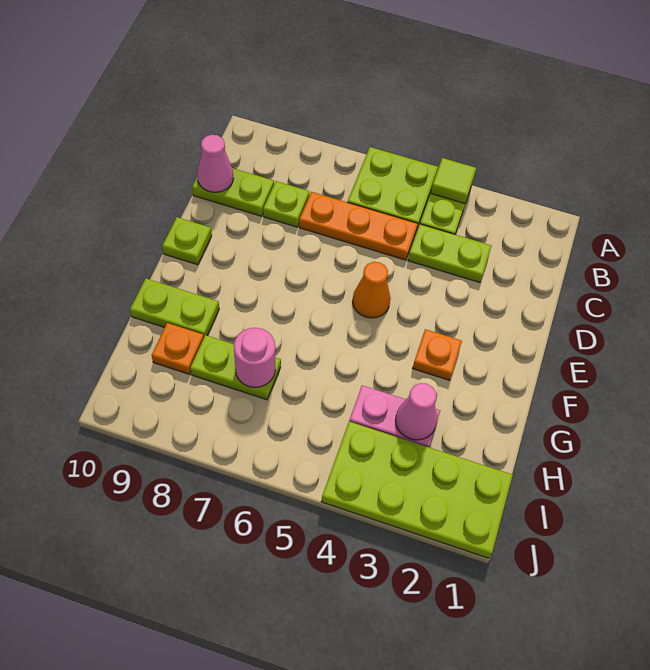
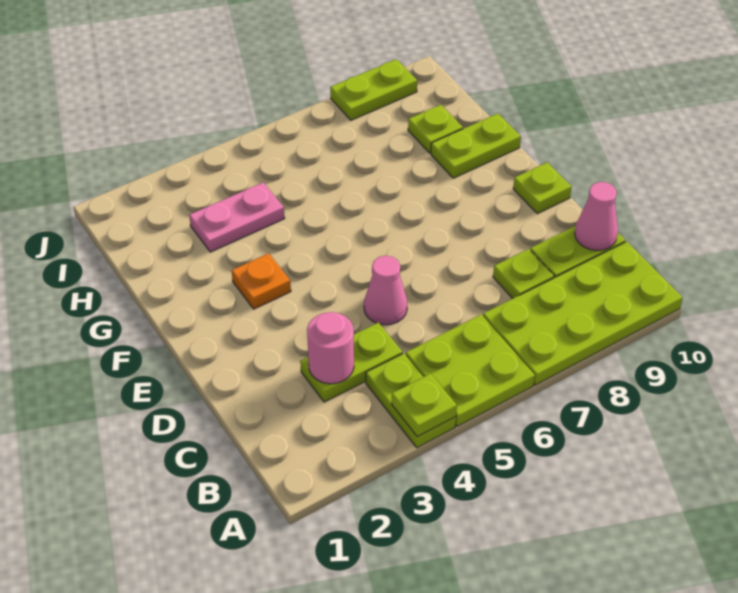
lime tile A4 level 2 -> lime plate A4 level 2
orange plate C5:C7 level 1 -> none
orange cone E5 level 1 -> none
pink cone H3 level 2 -> pink cone D5 level 1
lime plate H7:H8 level 1 -> lime plate J8:J9 level 1
pink round brick H7 level 2 -> pink round brick C3 level 2
orange plate H9 level 1 -> lime plate H9 level 1
lime plate I1:J4 level 1 -> lime plate A7:B10 level 1

